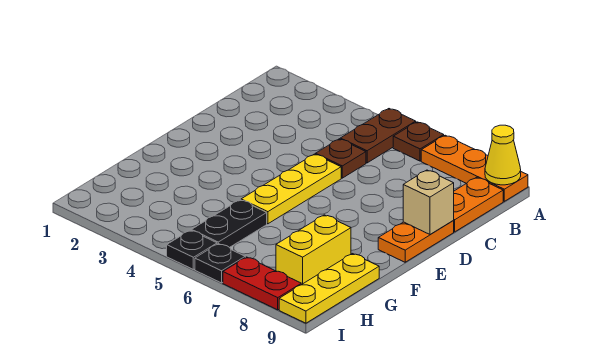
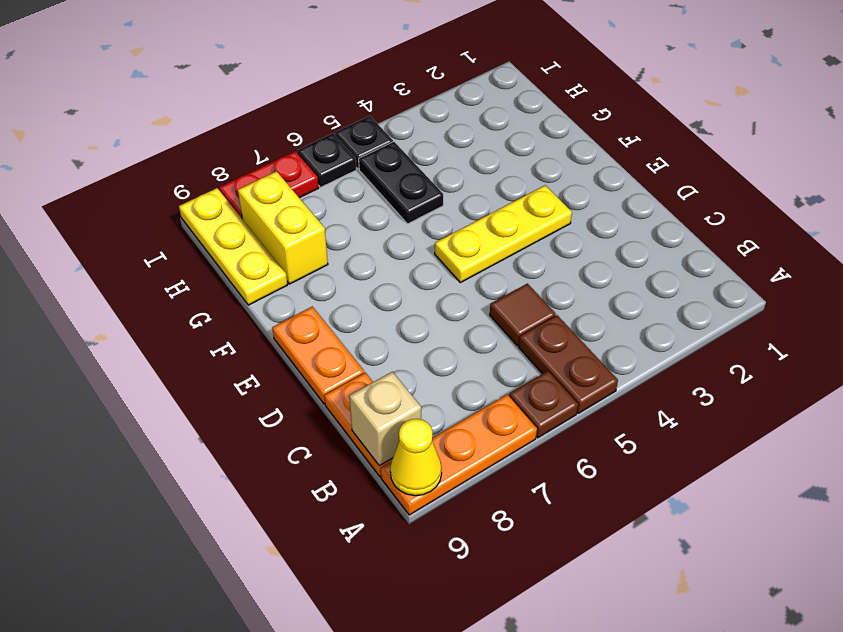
brown plate C5 level 1 -> brown tile C5 level 1
yellow plate D5:F5 level 1 -> yellow plate E3:E5 level 1
tan brick D9 level 2 -> tan brick B9 level 2

